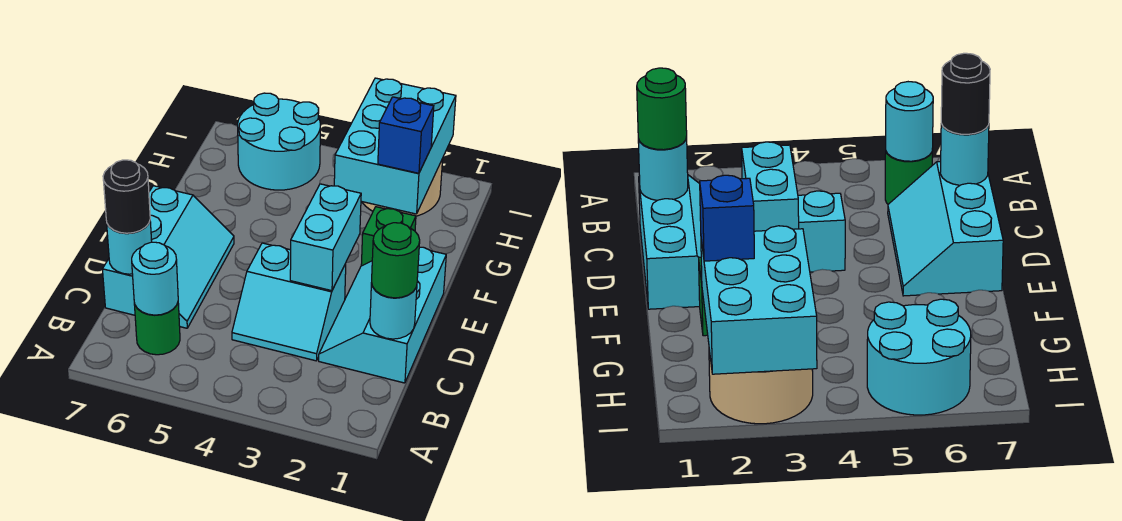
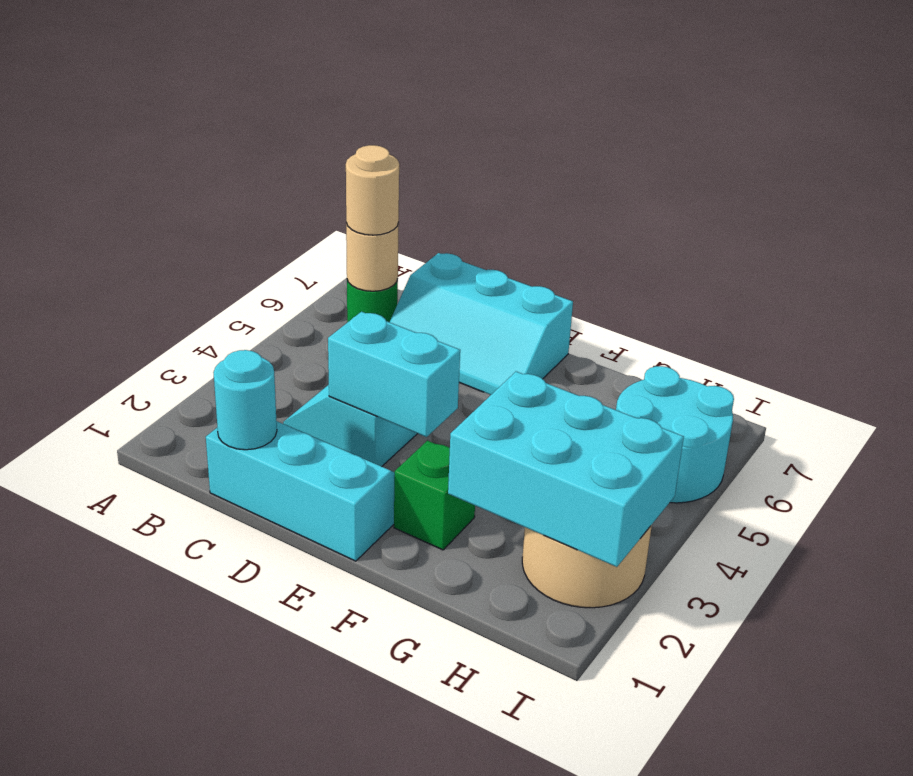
cyan round brick B6 level 2 -> tan round brick B6 level 2
none -> tan round brick B6 level 3
green round brick C1 level 3 -> none
cyan round brick C7 level 2 -> none
black round brick C7 level 3 -> none
blue brick G2 level 3 -> none

